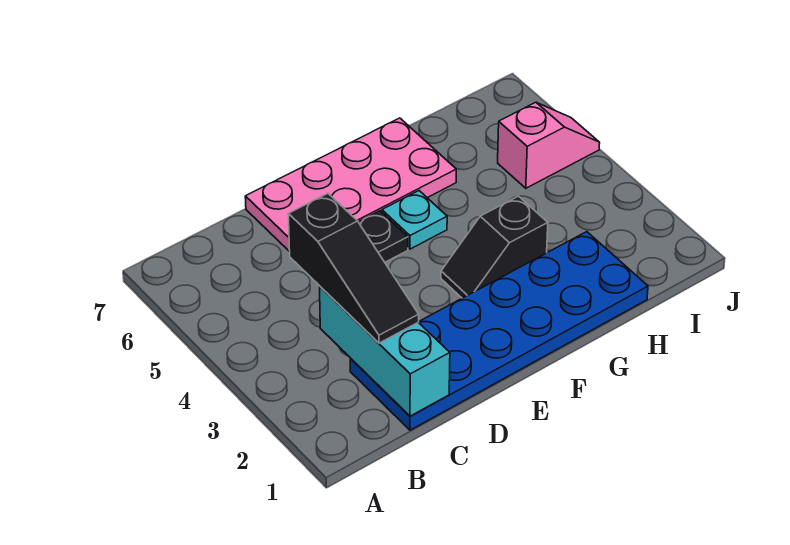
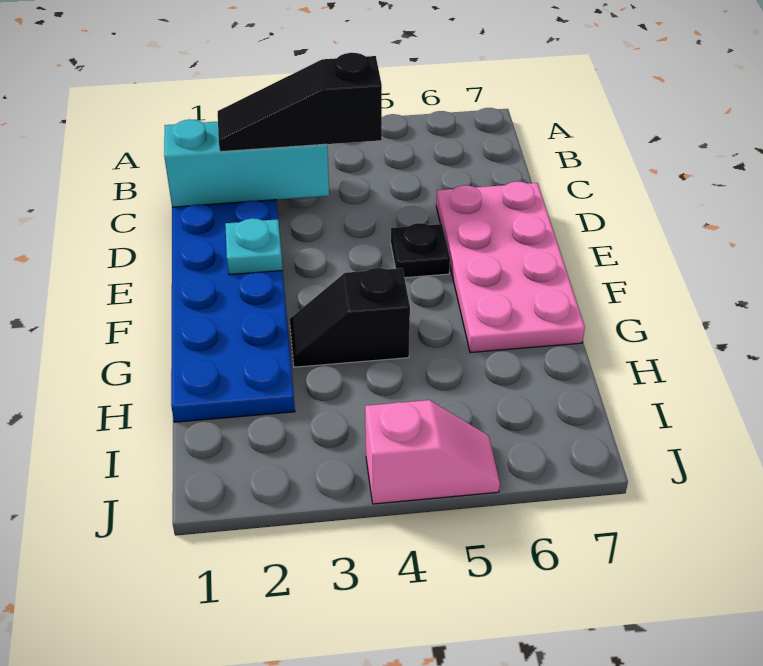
black slope F3:G3 level 1 top G -> black slope G3:G4 level 1 top 4
cyan plate F5 level 1 -> cyan plate E2 level 2
pink slope I5:J5 level 1 top I -> pink slope J4:J5 level 1 top 4

